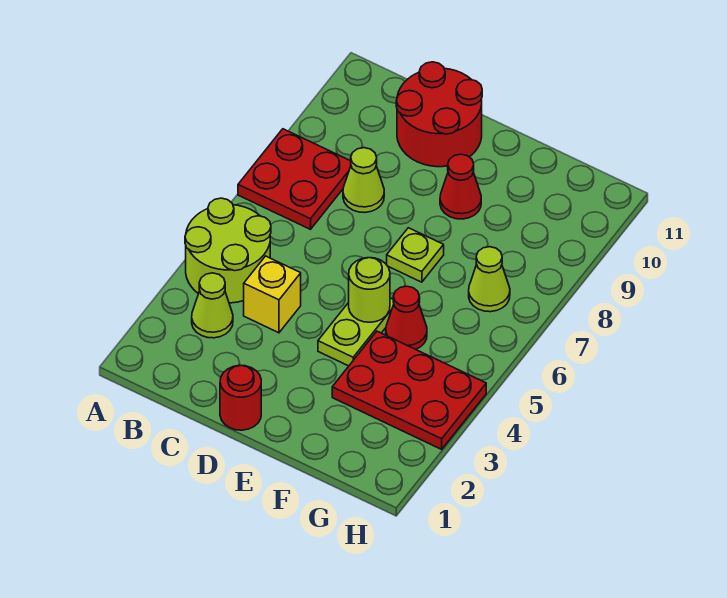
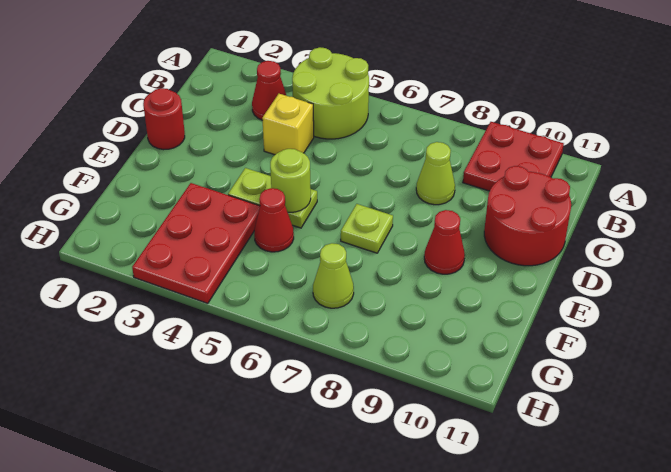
red plate A7:B8 level 1 -> red plate A9:B10 level 1
lime cone B3 level 1 -> red cone B3 level 1

